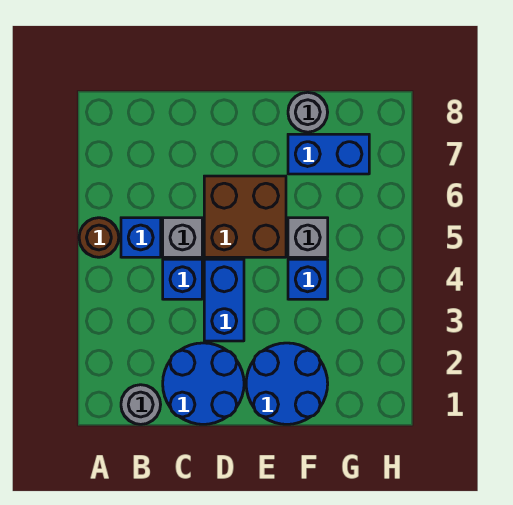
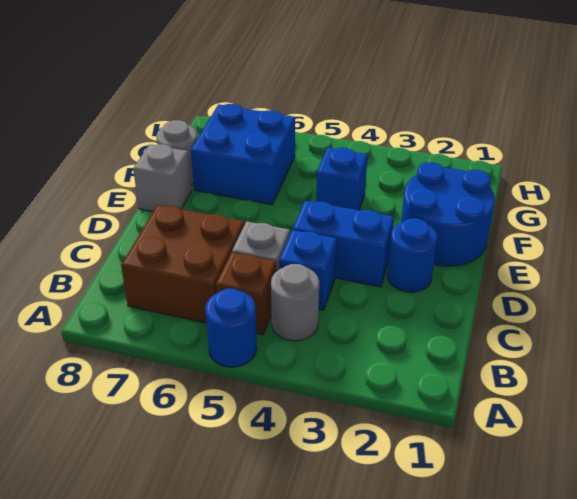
brown round brick A5 level 1 -> blue round brick A5 level 1
grey round brick B1 level 1 -> grey round brick B4 level 1
blue brick B5 level 1 -> brown brick B5 level 1
blue round brick C1:D2 level 1 -> blue round brick D2 level 1
brown brick D5:E6 level 1 -> brown brick B6:C7 level 1
grey brick F5 level 1 -> grey brick E8 level 1
blue brick F7:G7 level 1 -> blue brick F6:G7 level 1

